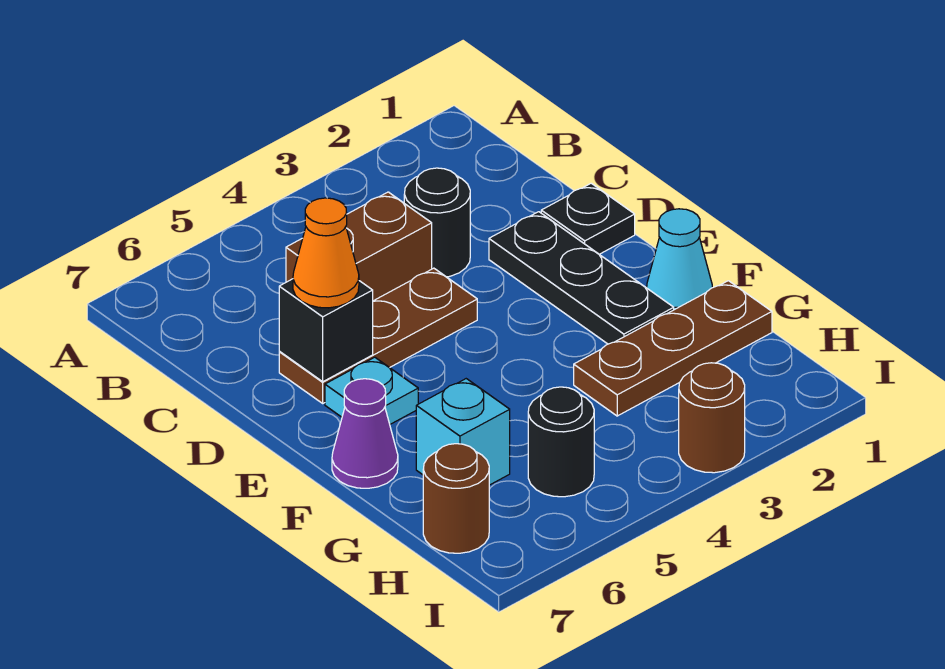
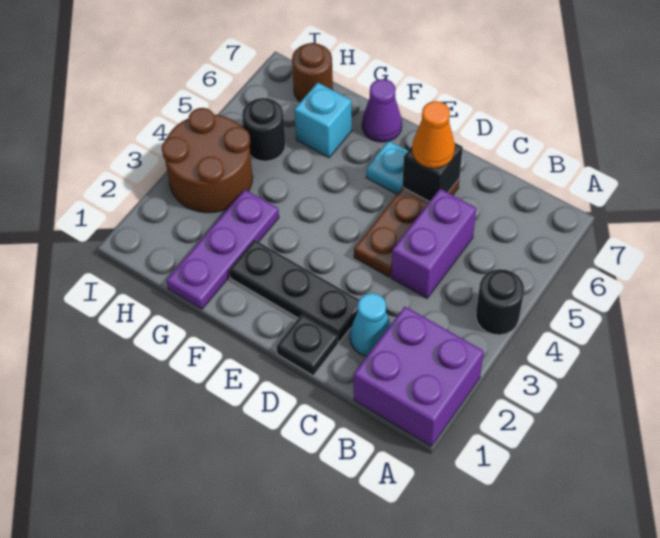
none -> purple brick A1:B2 level 1
black round brick C3 level 1 -> black round brick A4 level 1
brown brick C4:C5 level 1 -> purple brick C4:C5 level 1
cyan cone F1 level 1 -> cyan cone C2 level 1
brown plate G1:G3 level 1 -> purple plate G1:G3 level 1
brown round brick I3 level 1 -> brown round brick H3:I4 level 1

